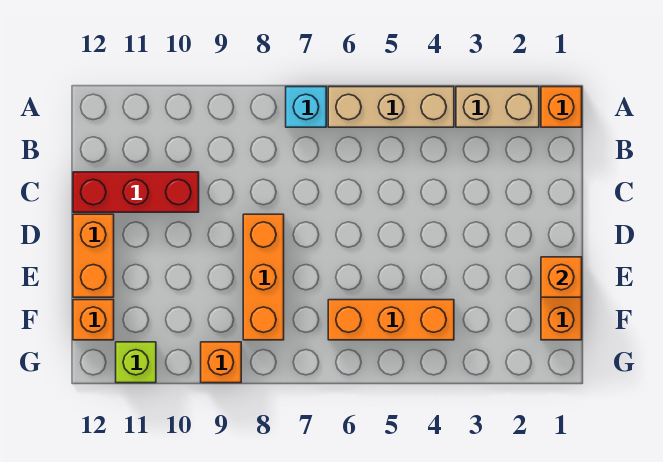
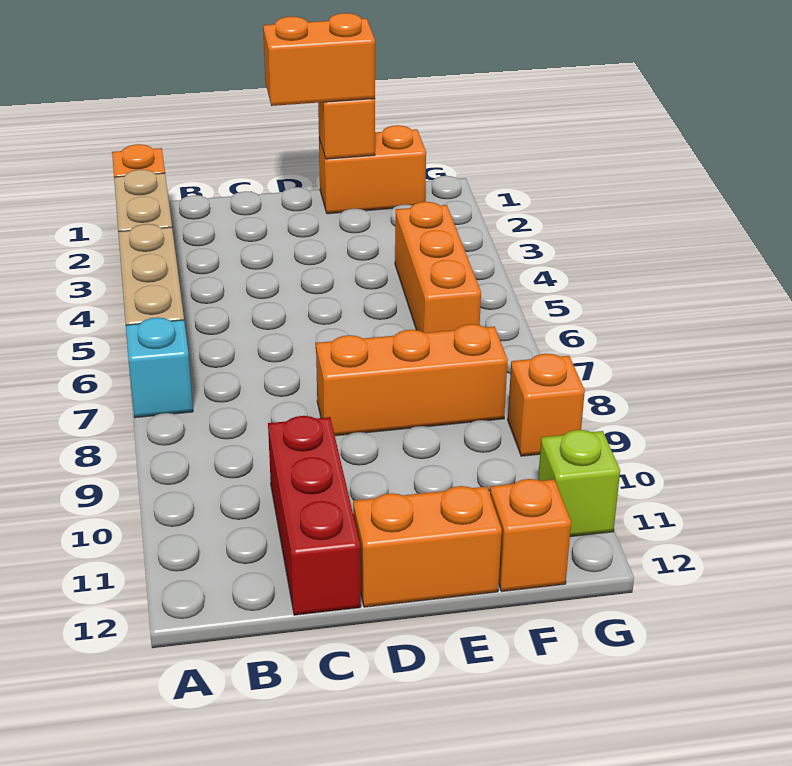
none -> orange brick D1:E1 level 3

